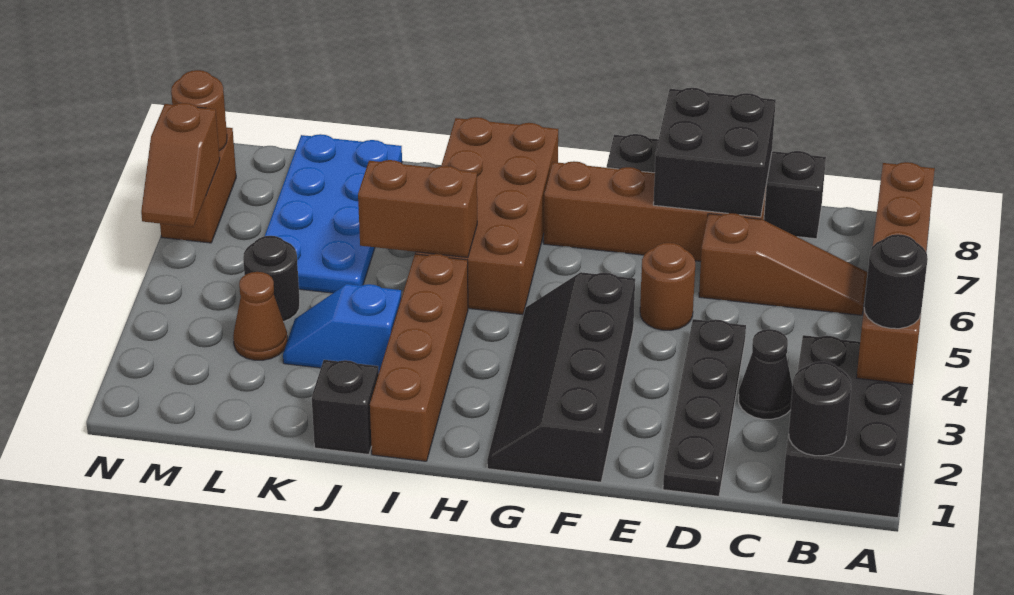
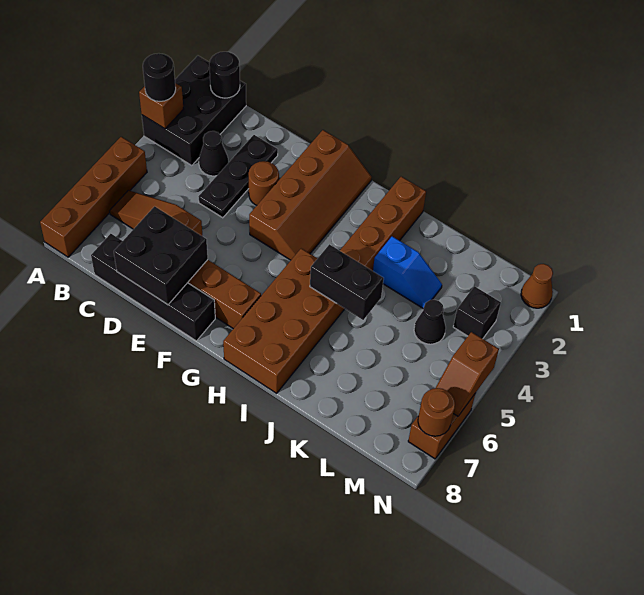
black plate D1:D4 level 1 -> black plate D2:D4 level 1
brown round brick E5 level 1 -> brown round brick E3 level 1
black slope F1:G4 level 1 top F -> brown slope F1:G4 level 1 top F
brown brick I5:J5 level 2 -> black brick I5:J5 level 2
black brick J1 level 1 -> black brick M3 level 1
blue plate K5:L8 level 1 -> none
brown cone L3 level 1 -> brown cone N1 level 1
black round brick L4 level 1 -> black cone L4 level 1
brown slope N5:N6 level 2 top 6 -> brown slope N5:N6 level 2 top 5

